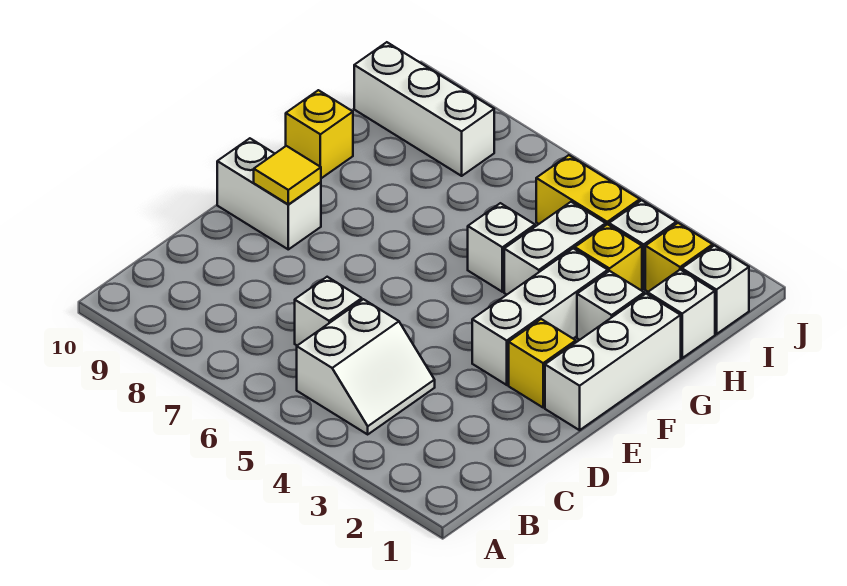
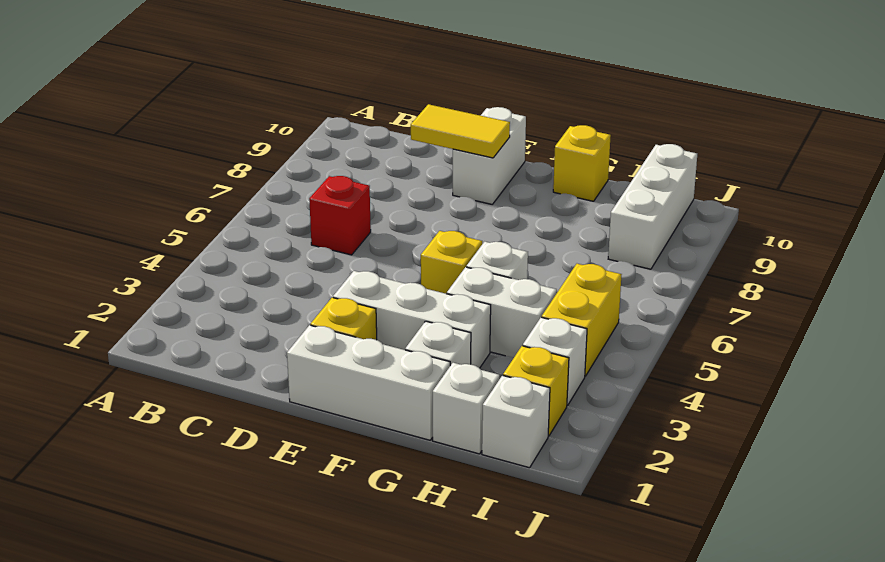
white slope B4:C5 level 1 top 5 -> none
white brick C6 level 1 -> red brick C6 level 1
yellow tile E9 level 2 -> yellow tile D9:E9 level 2
yellow brick H3 level 1 -> yellow brick F5 level 1

